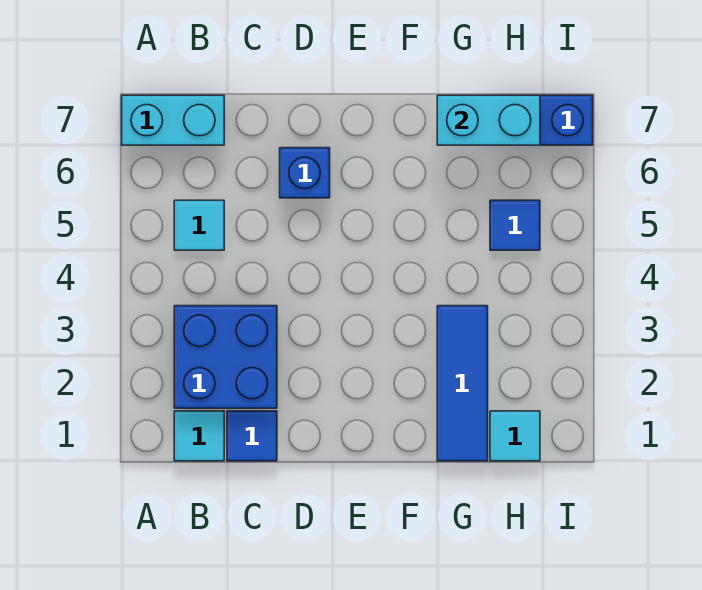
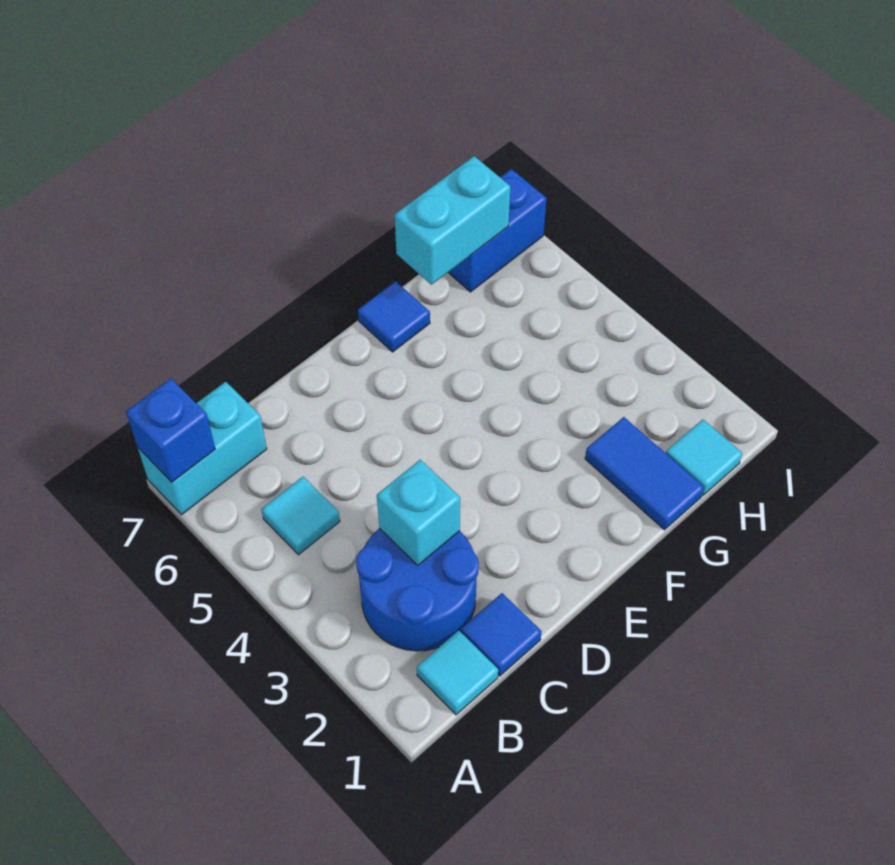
blue brick B2:C3 level 1 -> blue round brick B2:C3 level 1
none -> cyan brick C3 level 2
blue brick D6 level 1 -> blue brick A7 level 2
blue tile G1:G3 level 1 -> blue tile G1:G2 level 1
blue tile H5 level 1 -> blue tile F7 level 1

